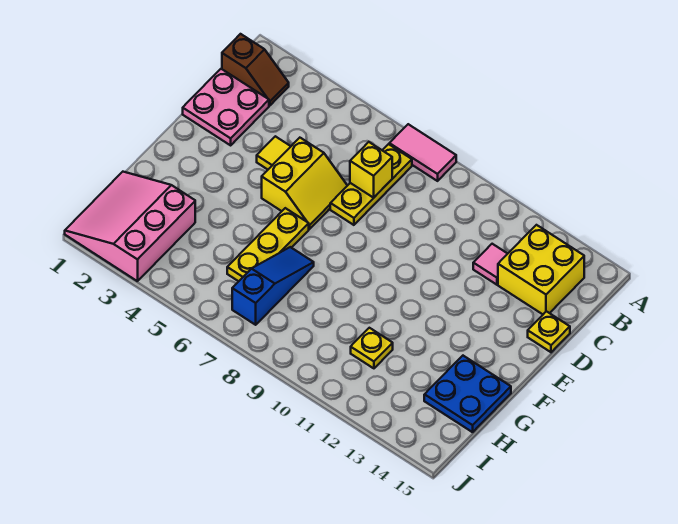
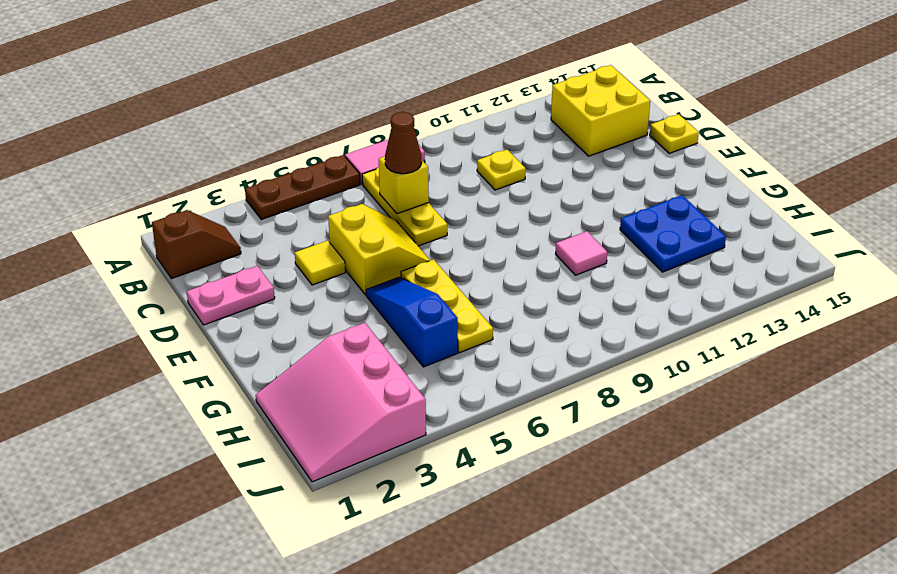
none -> brown plate A4:A6 level 1
pink plate C1:D2 level 1 -> pink plate D1:D2 level 1
none -> brown cone C7 level 3
pink tile C12 level 1 -> pink tile G10 level 1
blue slope G7:I7 level 1 top I -> blue slope F5:H5 level 1 top H
blue plate G14:H15 level 1 -> blue plate G12:H13 level 1
yellow plate H11 level 1 -> yellow plate C10 level 1

